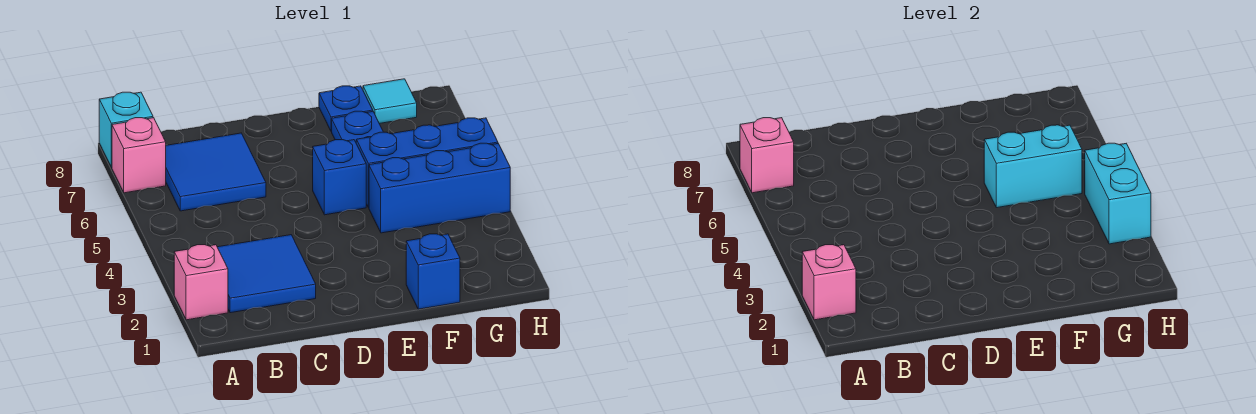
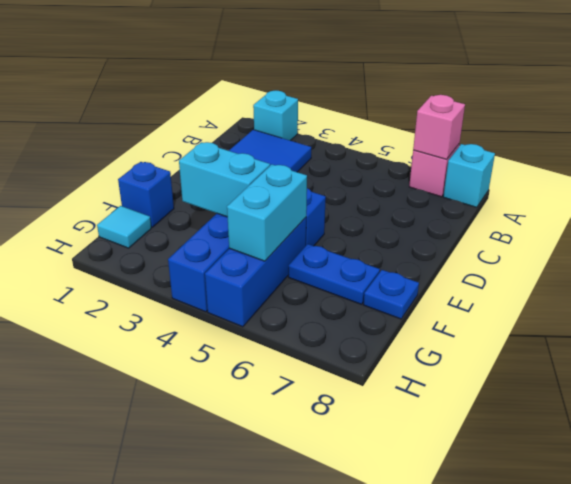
pink brick A2 level 1 -> cyan brick A2 level 1
pink brick A2 level 2 -> none
blue tile B6:C7 level 1 -> none
cyan tile G8 level 1 -> cyan tile G1 level 1
cyan brick H3:H4 level 2 -> cyan brick F3:F4 level 2

